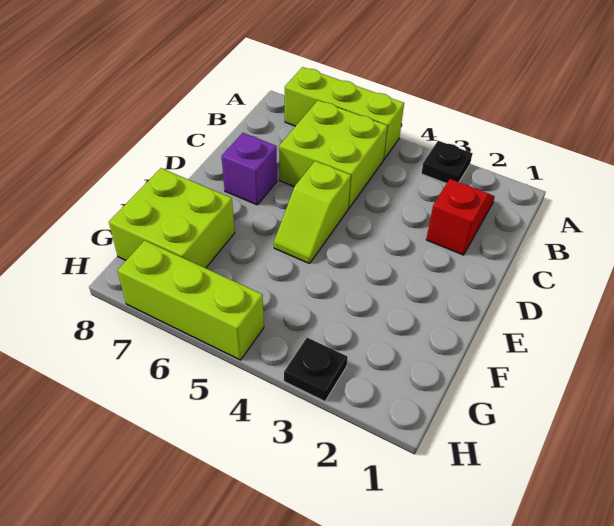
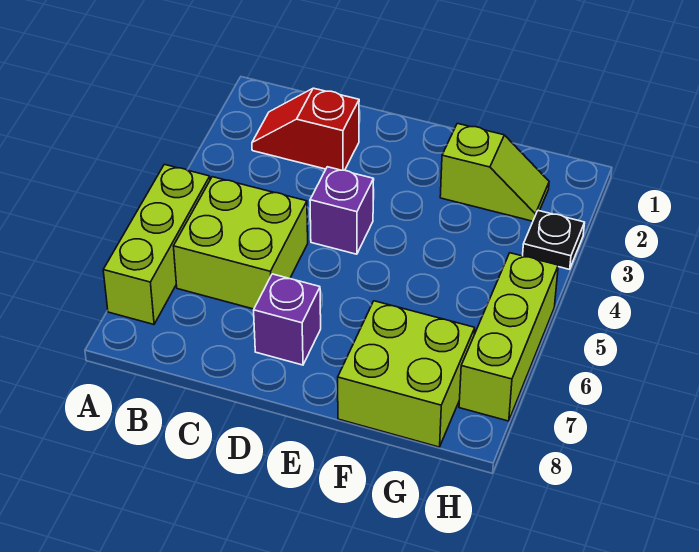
black plate A3 level 1 -> none
none -> purple brick D4 level 1
lime slope D5:E5 level 1 top D -> lime slope F2:G2 level 1 top F

